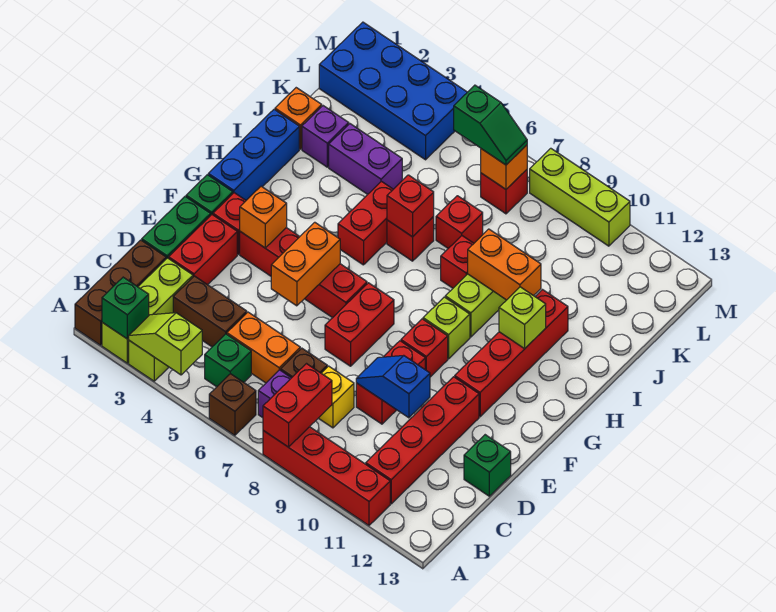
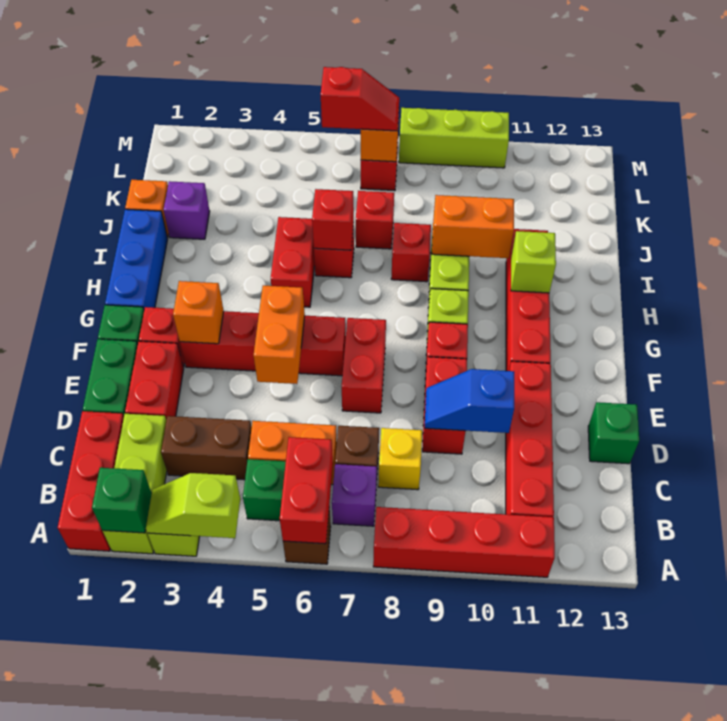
brown brick A1:C1 level 1 -> red brick A1:C1 level 1
red brick A8:B8 level 2 -> red brick A6:B6 level 2
purple brick J3:J4 level 1 -> none
blue brick L1:M4 level 1 -> none
green slope L6:L7 level 3 top 6 -> red slope L6:L7 level 3 top 6

